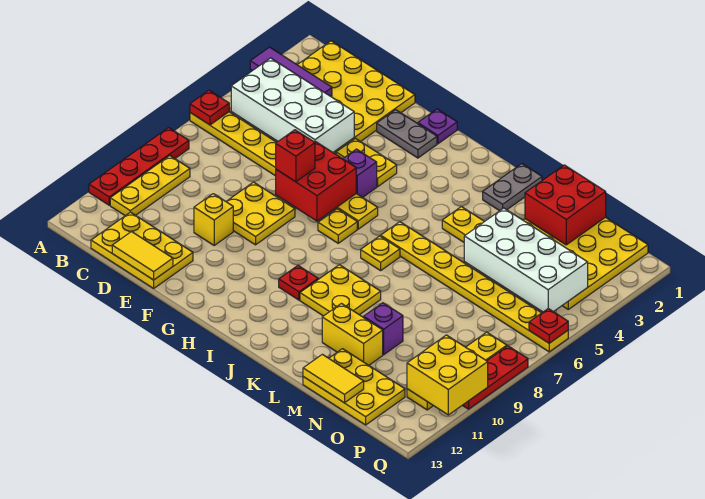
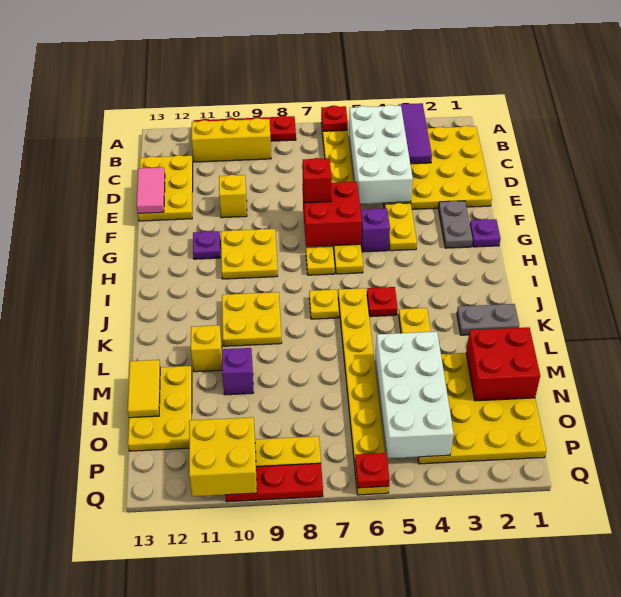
yellow plate B9:B11 level 1 -> yellow brick B9:B11 level 1
yellow tile D13:E13 level 2 -> pink tile D13:E13 level 2
yellow plate E8:F9 level 1 -> yellow plate G9:H10 level 1
none -> purple plate G11 level 1
red plate I10 level 1 -> red plate J5 level 1
yellow brick L11:M11 level 1 -> yellow brick L11 level 1

